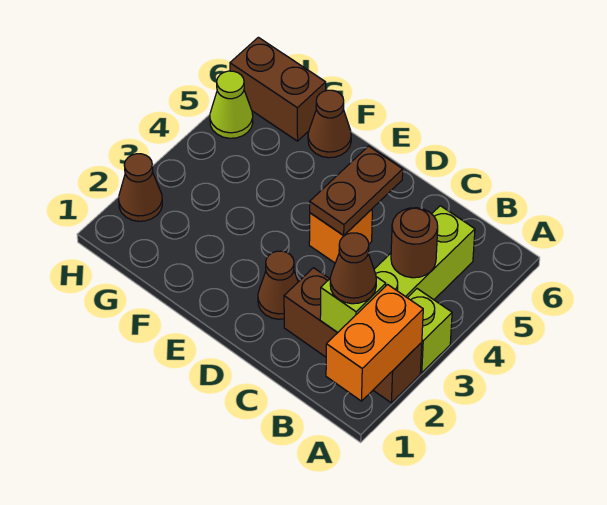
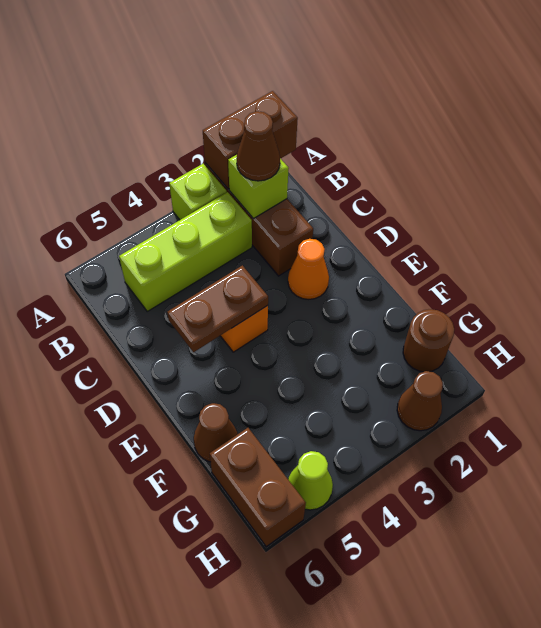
orange brick A1:A2 level 2 -> brown brick A1:A2 level 2
brown round brick B4 level 2 -> brown round brick G1 level 1
brown cone D2 level 1 -> orange cone D2 level 1

